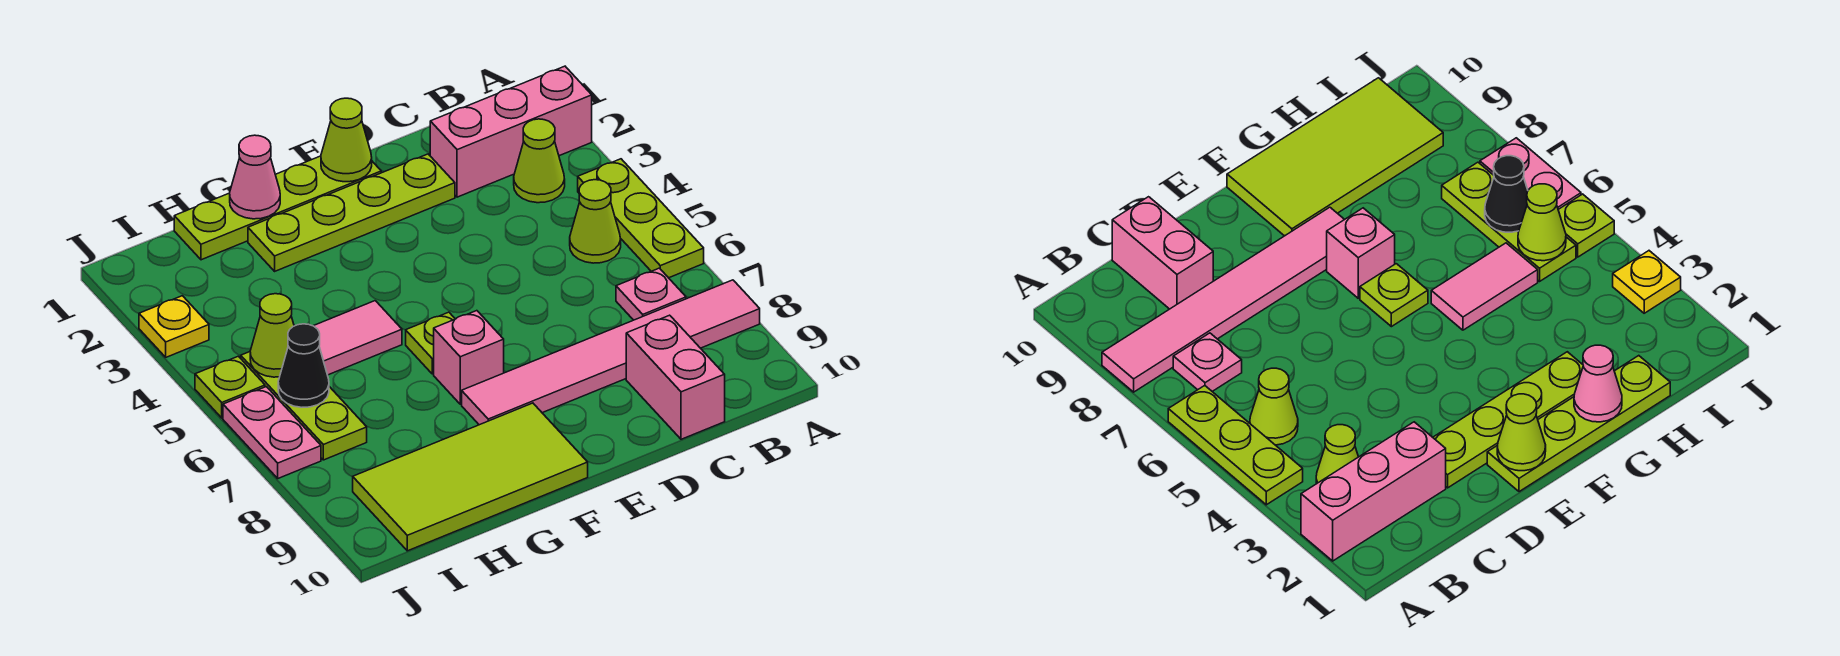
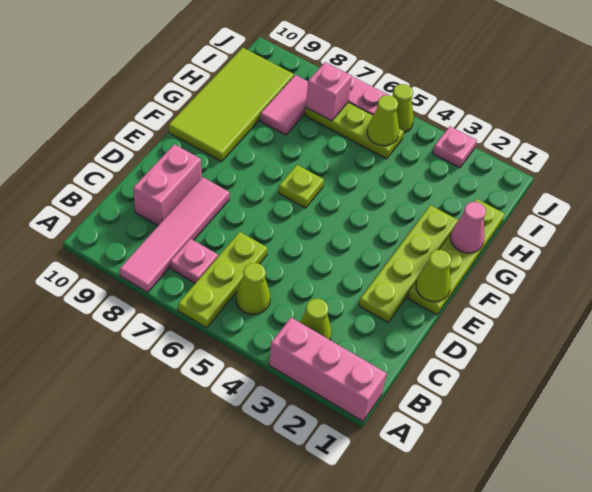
pink brick A2:C2 level 1 -> pink brick A1:A3 level 1
lime plate A4:A6 level 1 -> lime plate A6:C6 level 1
pink tile A8:F8 level 1 -> pink tile A8:D8 level 1
pink brick C9:C10 level 1 -> pink brick C9:D9 level 1
pink brick F7 level 1 -> pink brick I7 level 2
pink tile G5:H5 level 1 -> pink tile H8:I8 level 1
black cone I6 level 2 -> none
yellow plate J3 level 1 -> pink plate J3 level 1
lime plate J5 level 1 -> lime cone J5 level 1

